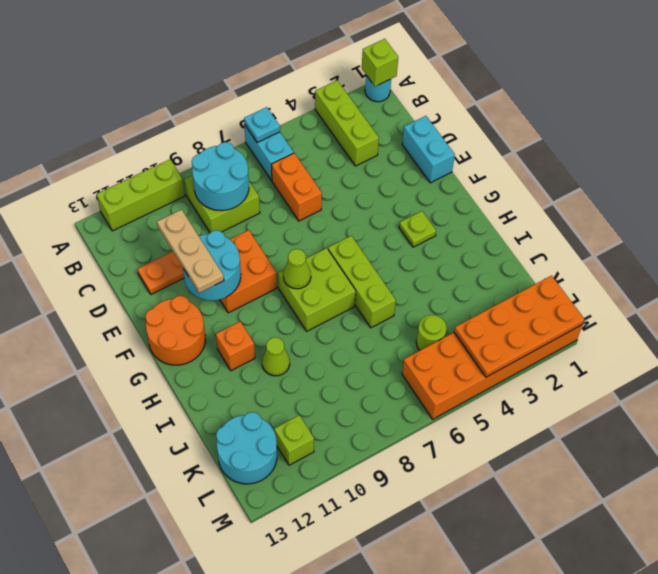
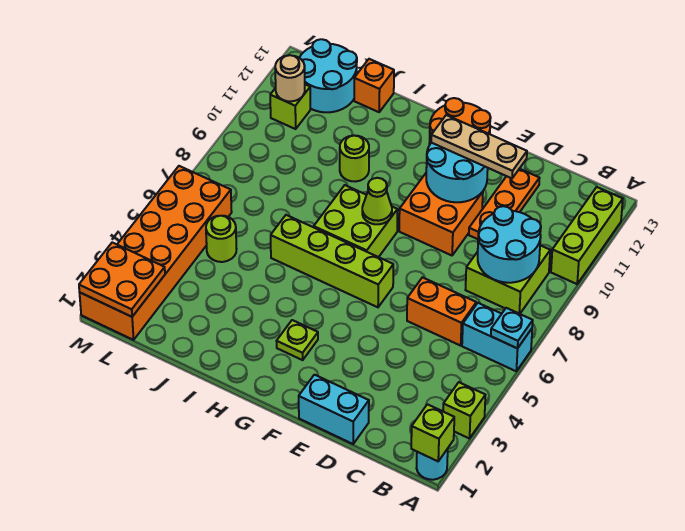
lime brick A3:C3 level 1 -> lime brick A3 level 1
lime brick G6:I6 level 1 -> lime brick F6:I6 level 1
orange brick H11 level 1 -> orange brick J13 level 1
lime cone I10 level 1 -> lime round brick I10 level 1
orange plate L1:M4 level 2 -> orange plate L1:M2 level 2
none -> tan round brick L11 level 2

